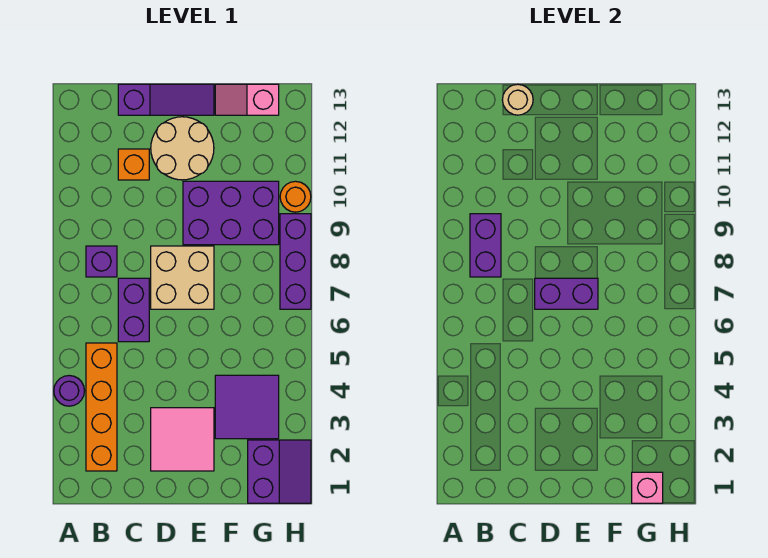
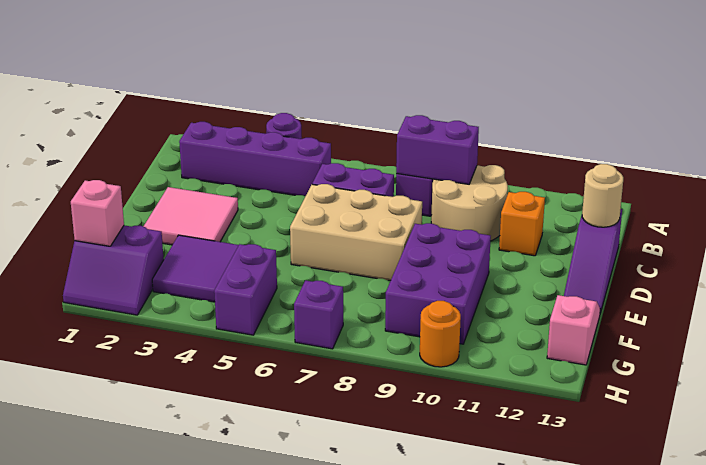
orange brick B2:B5 level 1 -> purple brick B2:B5 level 1
tan brick D7:E8 level 1 -> tan brick D6:E8 level 1
purple brick D7:E7 level 2 -> purple brick G5:H5 level 1
tan round brick D11:E12 level 1 -> tan round brick B9:C10 level 1
purple brick H7:H9 level 1 -> purple brick H7 level 1

